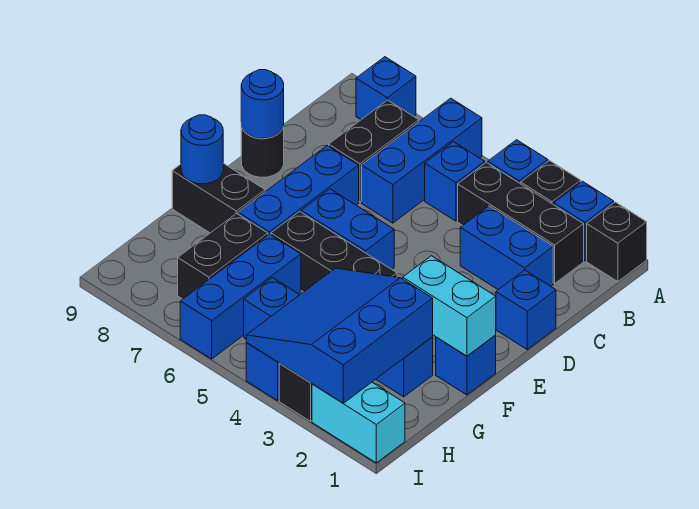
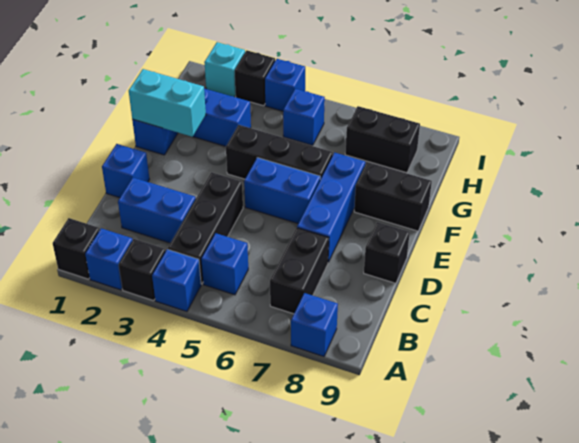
blue brick A6:C6 level 1 -> none
black brick B2:B4 level 1 -> black brick B4:D4 level 1
black round brick D9 level 1 -> black brick D9 level 1
blue round brick D9 level 2 -> none
blue round brick F9 level 2 -> none
blue slope G2:I4 level 2 top 2 -> none
blue brick G6:I6 level 1 -> none
black brick G7:H7 level 1 -> black brick H7:H8 level 1
cyan brick I1:I2 level 1 -> cyan brick I2 level 1

